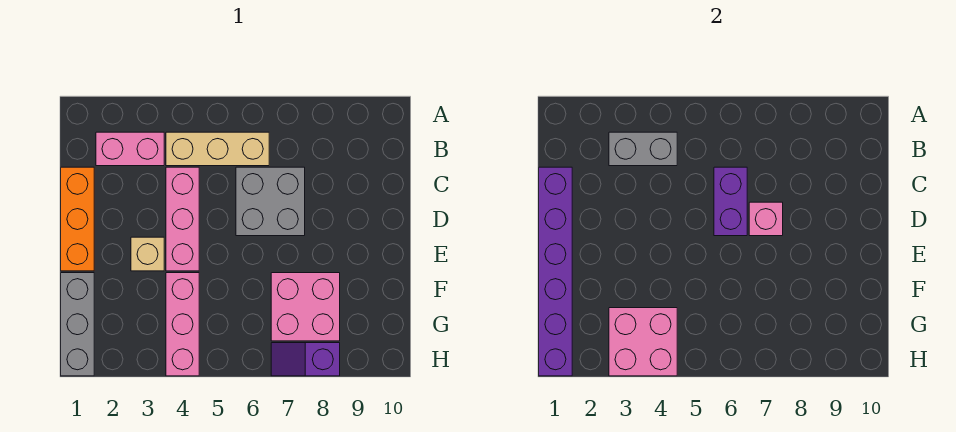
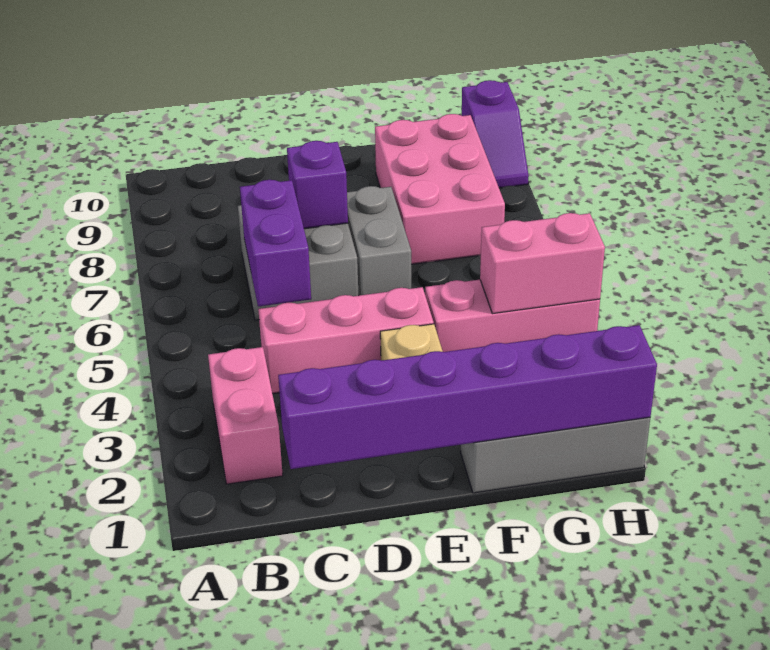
grey brick B3:B4 level 2 -> grey brick E6:E7 level 1
tan brick B4:B6 level 1 -> none
orange brick C1:E1 level 1 -> none
purple brick C6:D6 level 2 -> purple brick C5:C6 level 2
pink brick D7 level 2 -> purple brick D7 level 2
pink brick F7:G8 level 1 -> pink brick F7:G9 level 1
pink brick G3:H4 level 2 -> pink brick G4:H4 level 2
purple slope H7:H8 level 1 top 8 -> purple slope H9:H10 level 1 top 10

